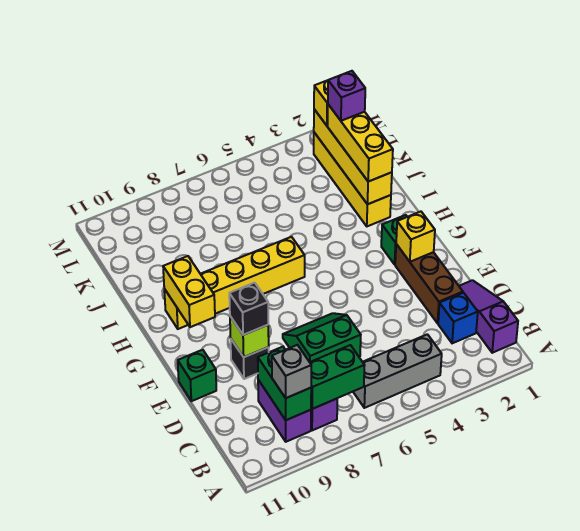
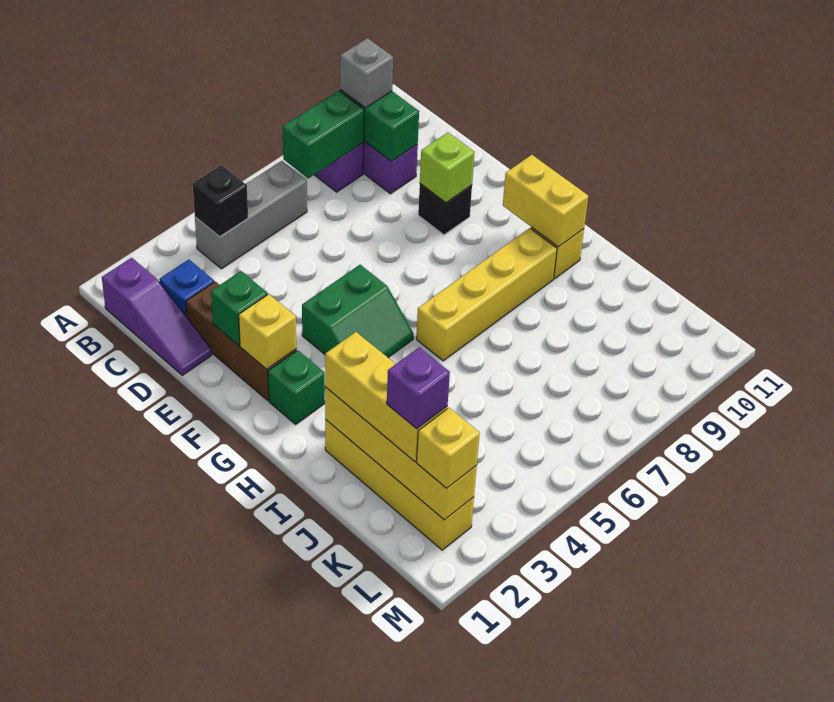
green slope D6:E7 level 1 top D -> green slope F4:G5 level 1 top F
black brick E9 level 3 -> black brick B4 level 2
green brick E11 level 1 -> green brick E2 level 2

